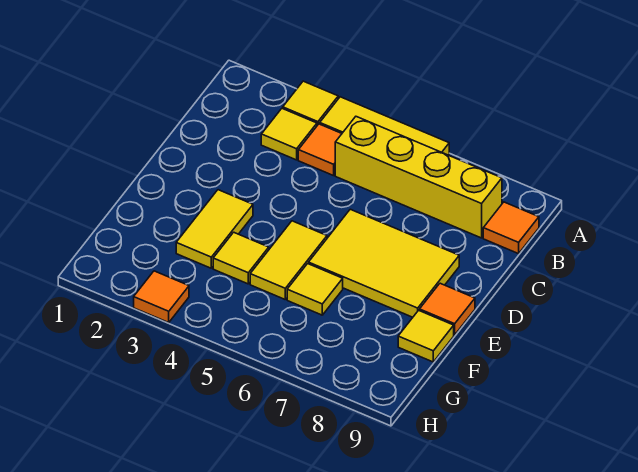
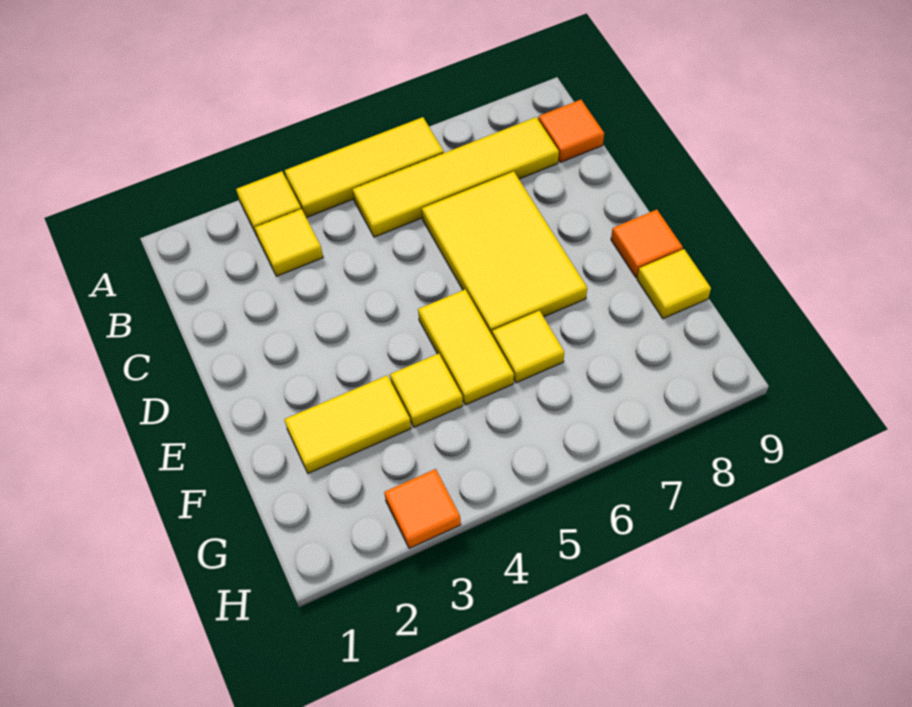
orange tile B4 level 1 -> none
yellow brick B5:B8 level 1 -> yellow tile B5:B8 level 1
yellow tile D6:E8 level 1 -> yellow tile C6:E7 level 1
yellow tile E3:F3 level 1 -> yellow tile F2:F3 level 1

